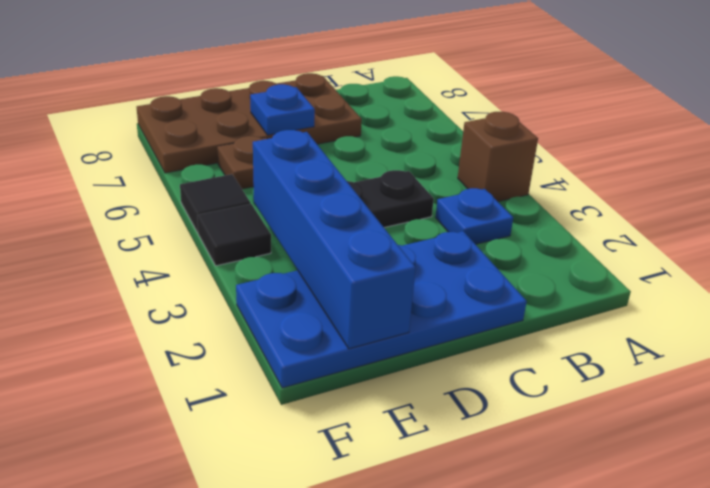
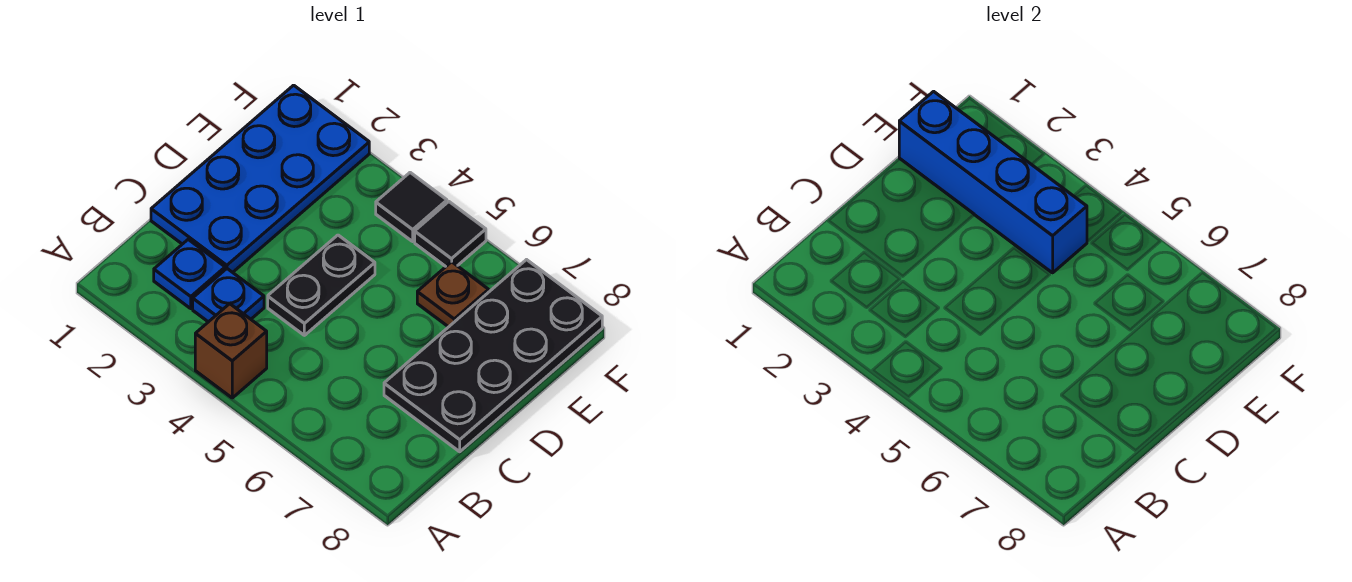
brown plate C7:F8 level 1 -> black plate C7:F8 level 1
blue plate D7 level 2 -> blue plate B2 level 1

